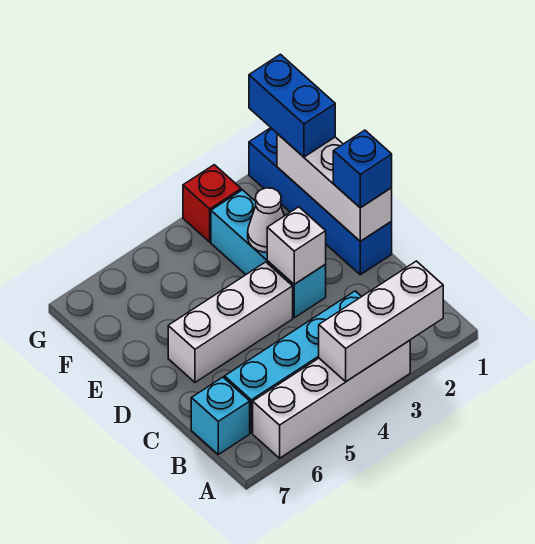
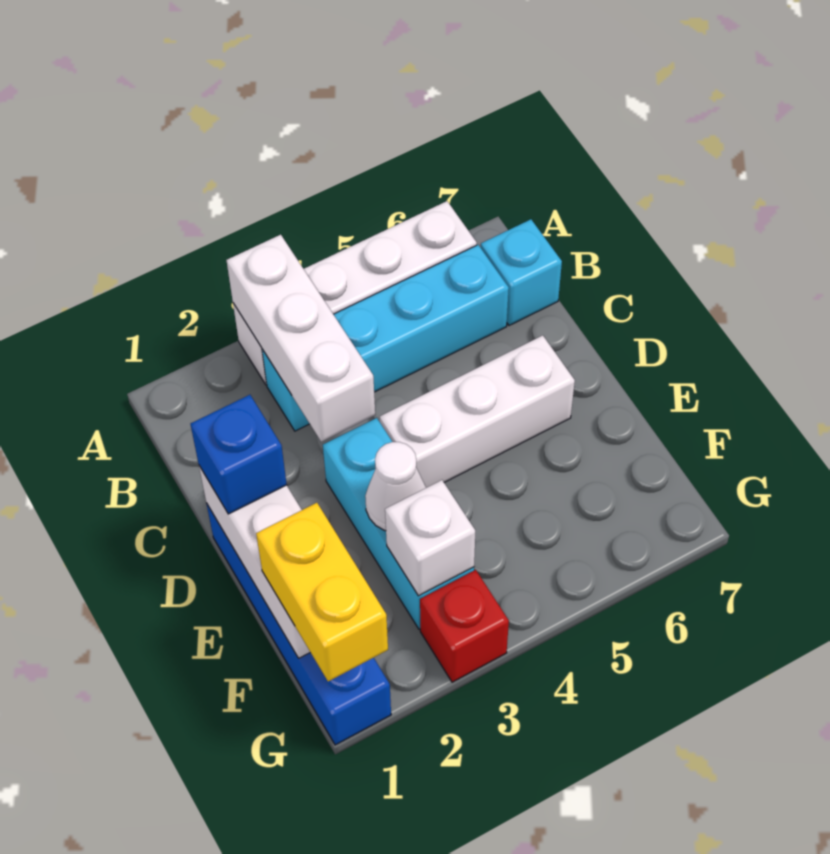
white brick A2:A4 level 2 -> white brick A3:C3 level 2
white brick D3 level 2 -> white brick F3 level 2
blue brick F1:G1 level 3 -> yellow brick F1:G1 level 3

